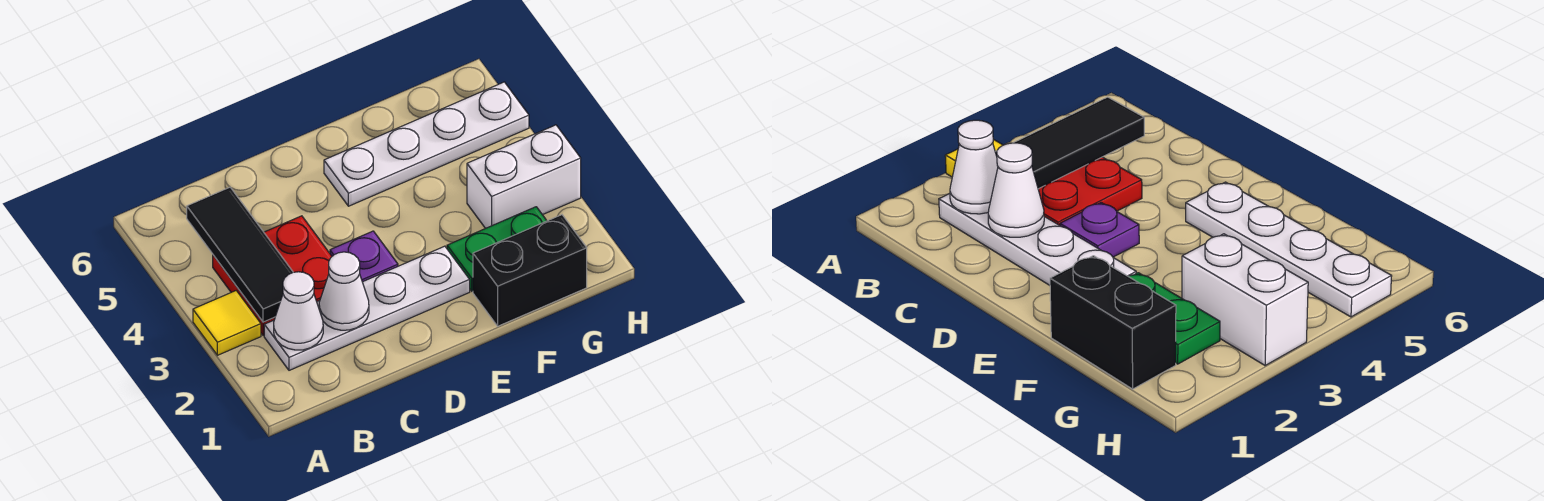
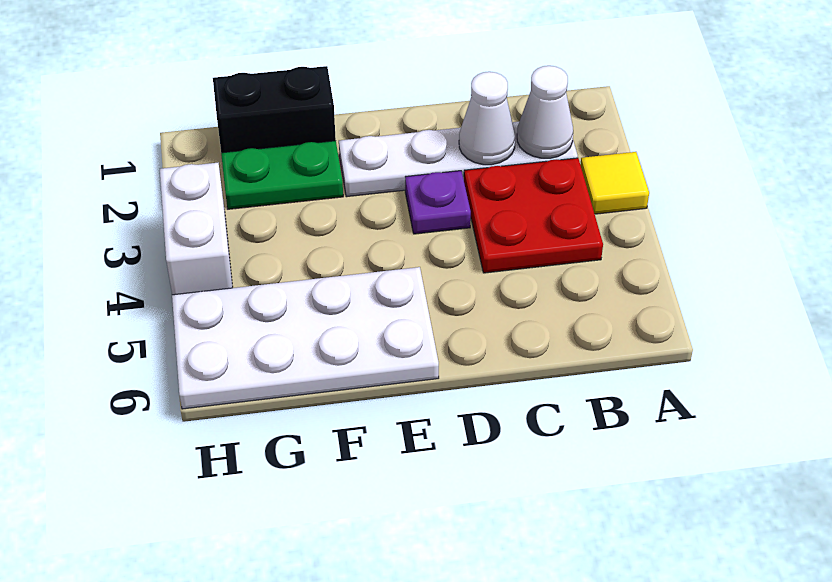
black tile B3:B5 level 2 -> none
white plate E5:H5 level 1 -> white plate E5:H6 level 1
white brick G3:H3 level 1 -> white brick H3:H4 level 1

